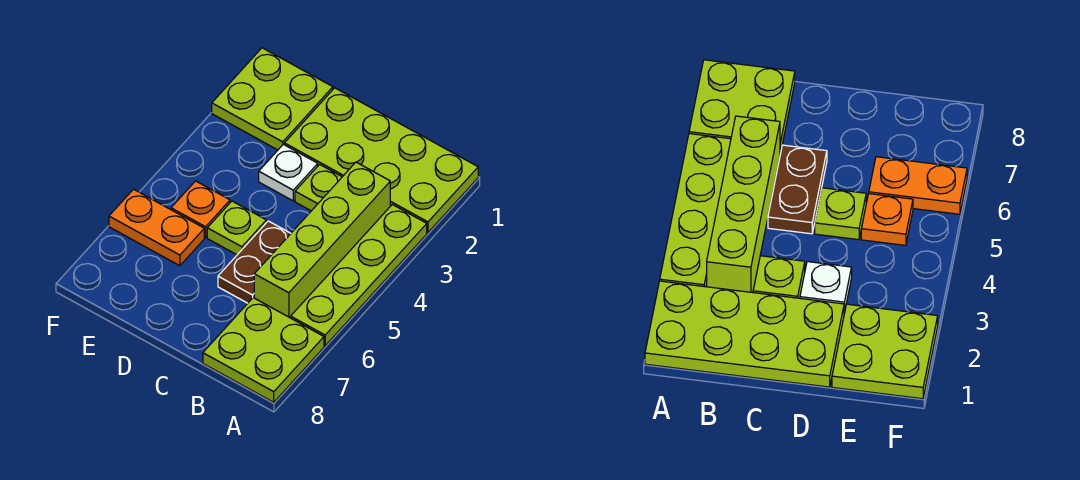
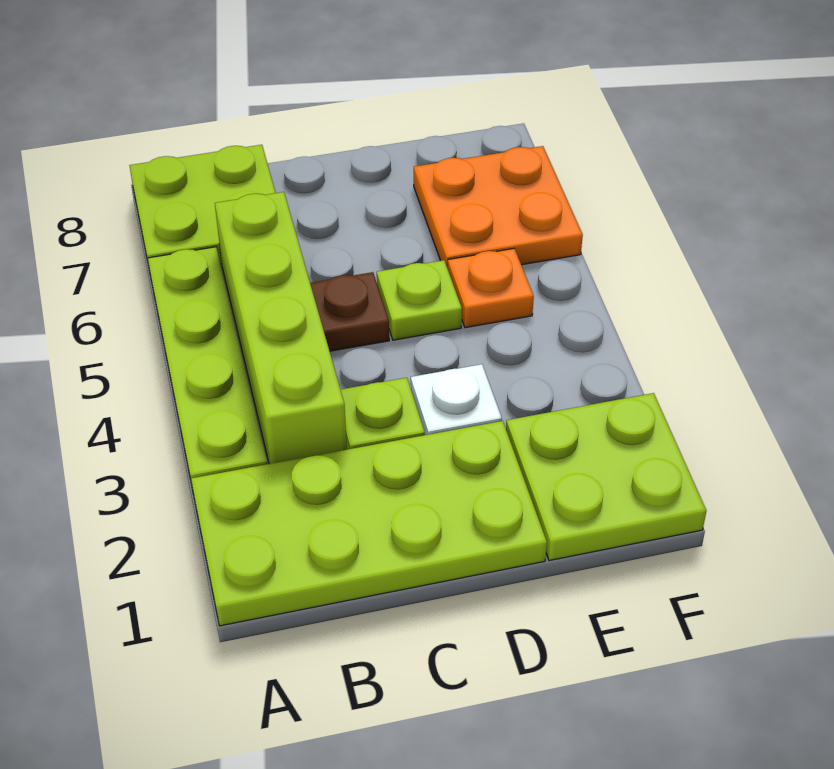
brown plate C5:C6 level 1 -> brown plate C5 level 1
orange plate E6:F6 level 1 -> orange plate E6:F7 level 1

